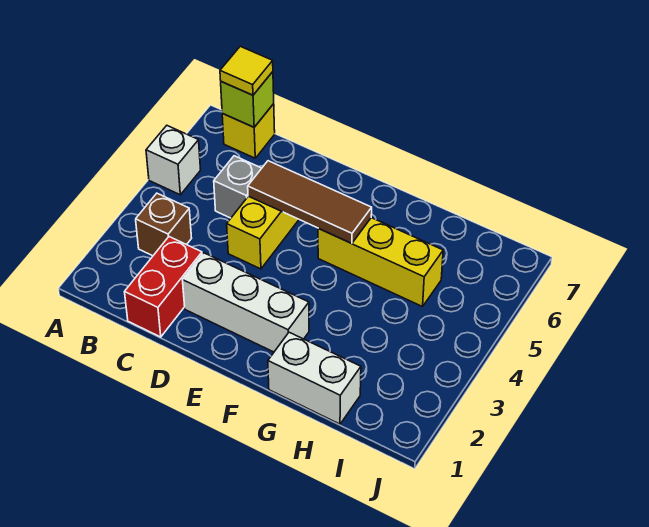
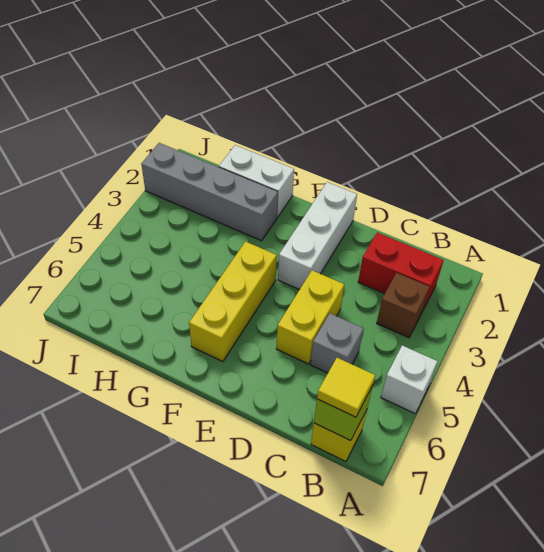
red brick C1:C2 level 1 -> red brick B2:C2 level 1
white brick D2:F2 level 1 -> white brick E1:E3 level 1
brown tile D5:F5 level 2 -> none
yellow brick F5:H5 level 1 -> yellow brick F4:F6 level 1
none -> grey brick G2:J2 level 1

